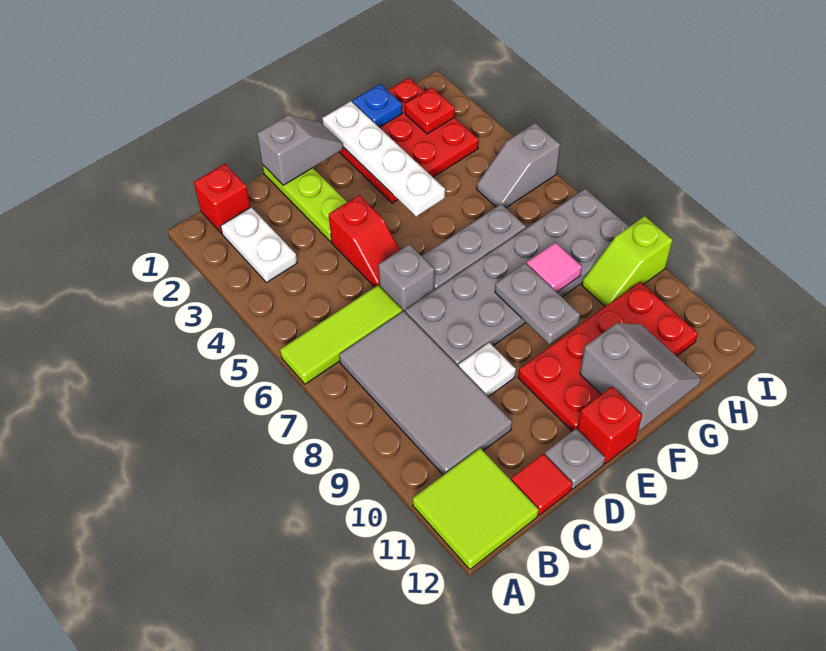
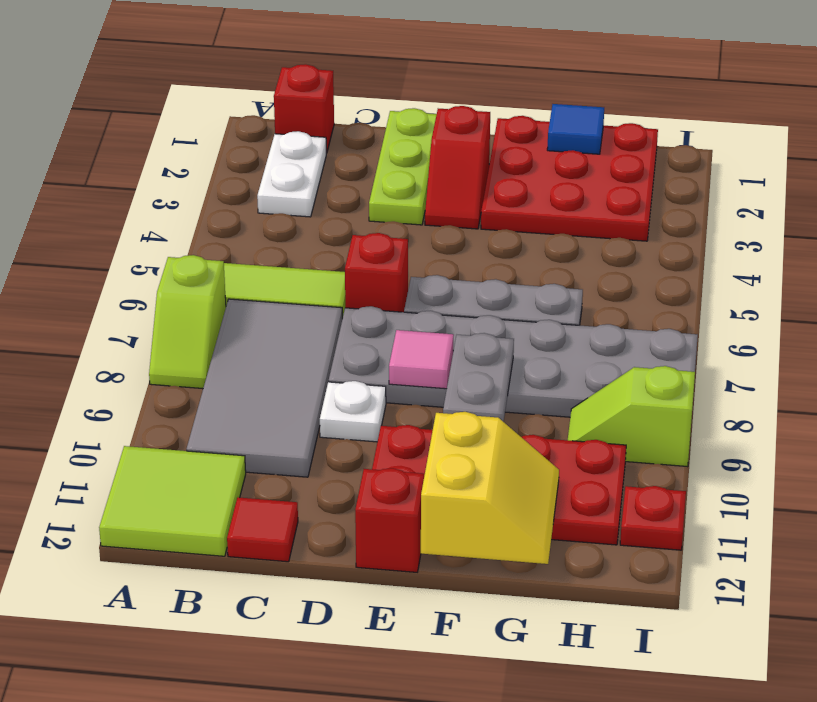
none -> lime slope A7:A8 level 1 top 7
grey slope D1:E1 level 2 top D -> none
red slope D4:D5 level 1 top 4 -> red slope E2:E3 level 1 top 2
grey brick D6 level 1 -> red brick D6 level 1
grey plate D12 level 1 -> none
white plate F1:F4 level 2 -> none
grey slope F11:G12 level 2 top F -> yellow slope F11:G12 level 2 top F
blue plate G1 level 2 -> blue tile G1 level 2
pink tile G8 level 2 -> pink tile E8 level 2
red plate H2 level 2 -> red plate I11 level 1
grey slope H5:I5 level 1 top I -> none

